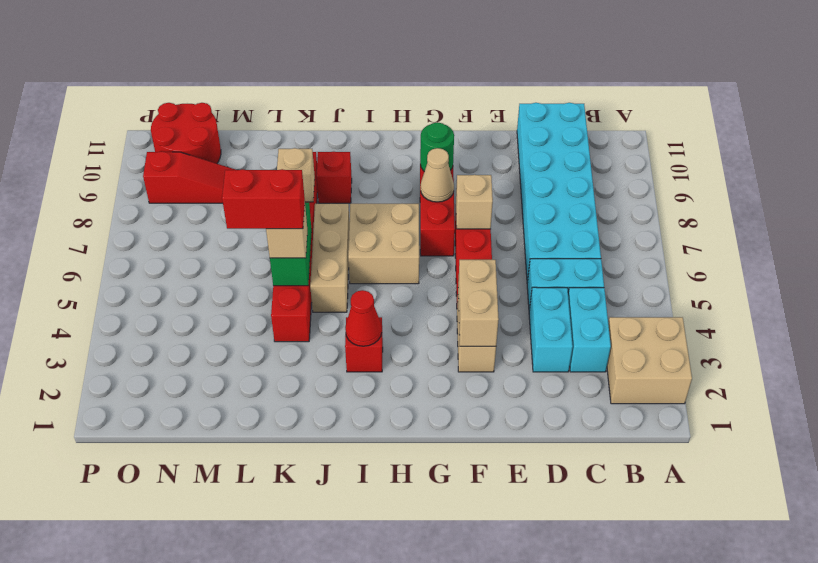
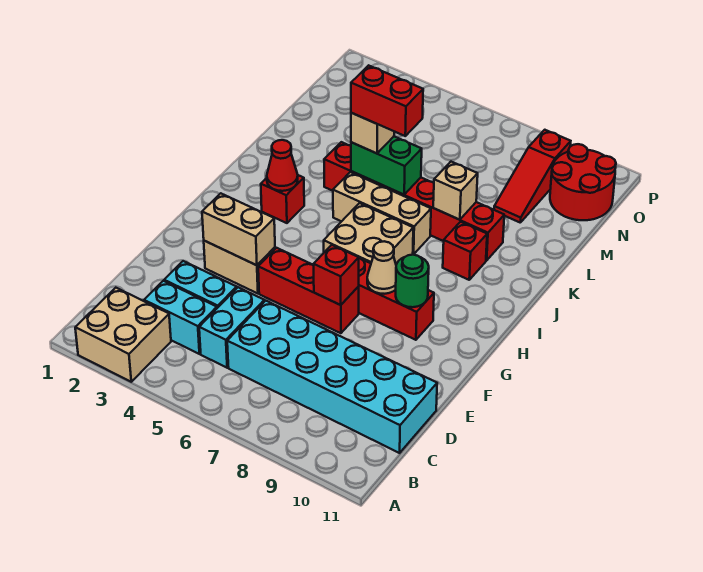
tan brick F7 level 2 -> red brick F7 level 2
red brick K5:L5 level 4 -> red brick K5:K6 level 4

